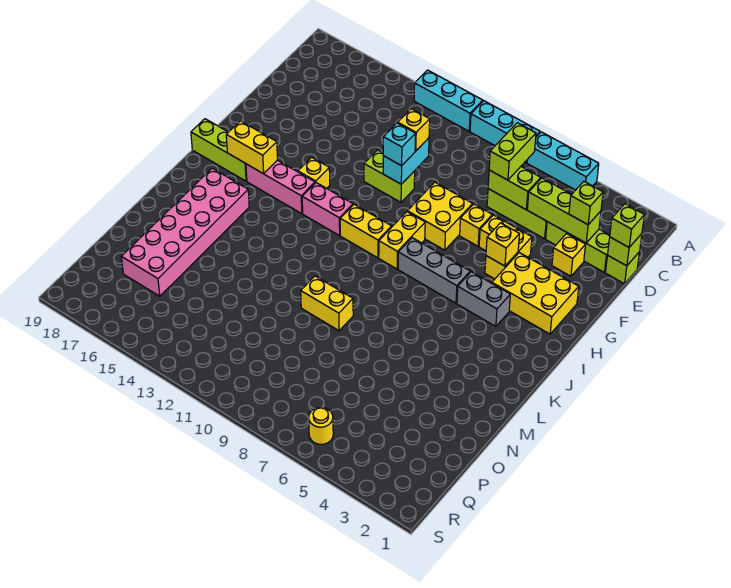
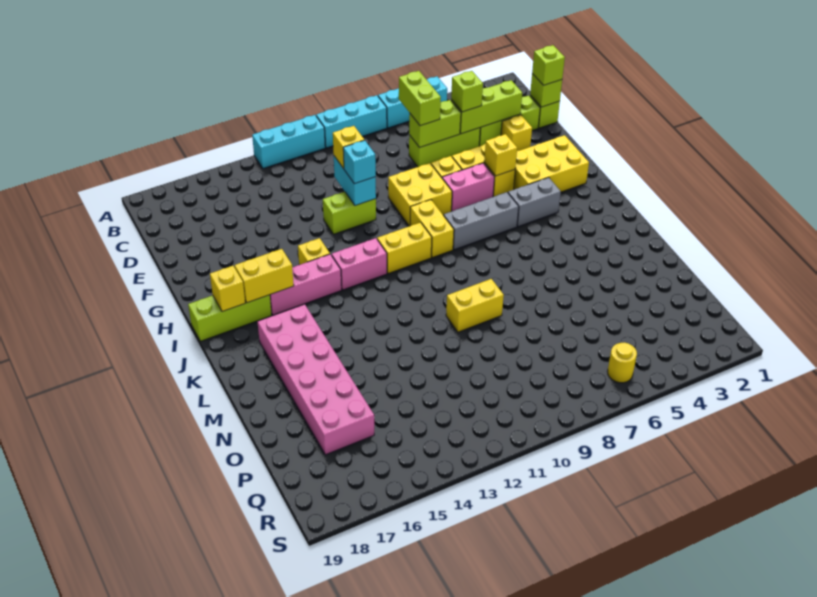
lime brick D3 level 3 -> lime brick D5 level 3
none -> pink brick G6:G7 level 1
none -> yellow brick I18 level 2

